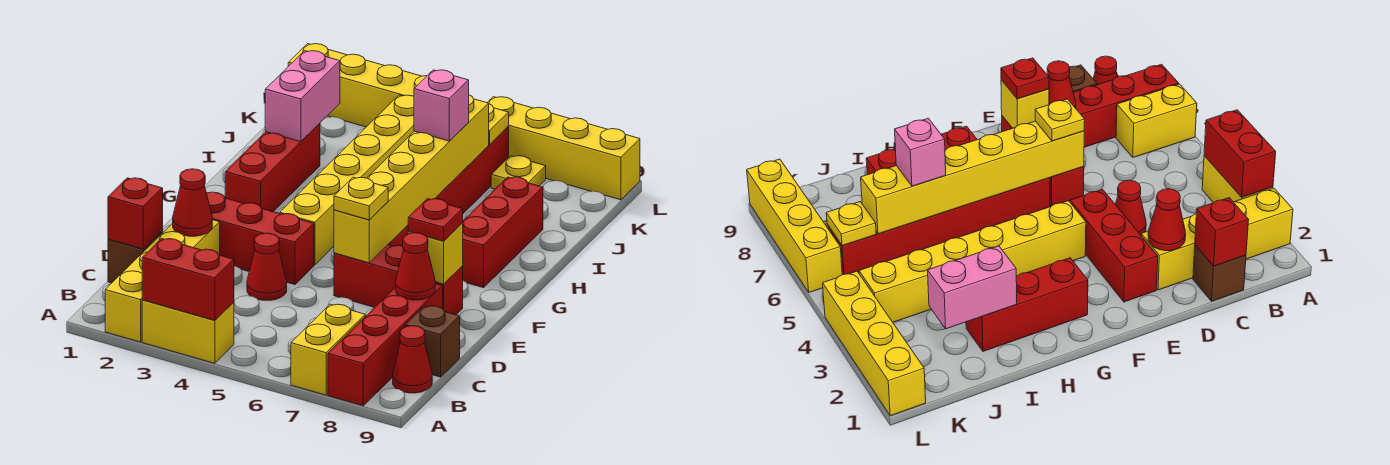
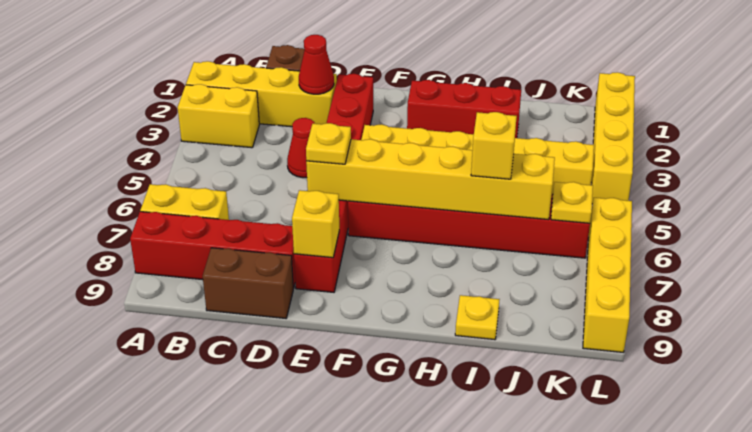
yellow brick A3:A4 level 1 -> yellow brick A3:B3 level 1
red brick A3:A4 level 2 -> none
red cone B9 level 1 -> none
red brick C1 level 2 -> none
brown brick C9 level 1 -> brown brick C9:D9 level 1
red cone D8 level 2 -> none
red plate E8 level 3 -> none
red brick G8:I8 level 1 -> none
pink brick I2:J2 level 2 -> none
pink brick I6 level 3 -> yellow brick I6 level 3
yellow plate K7 level 1 -> yellow plate I9 level 1

